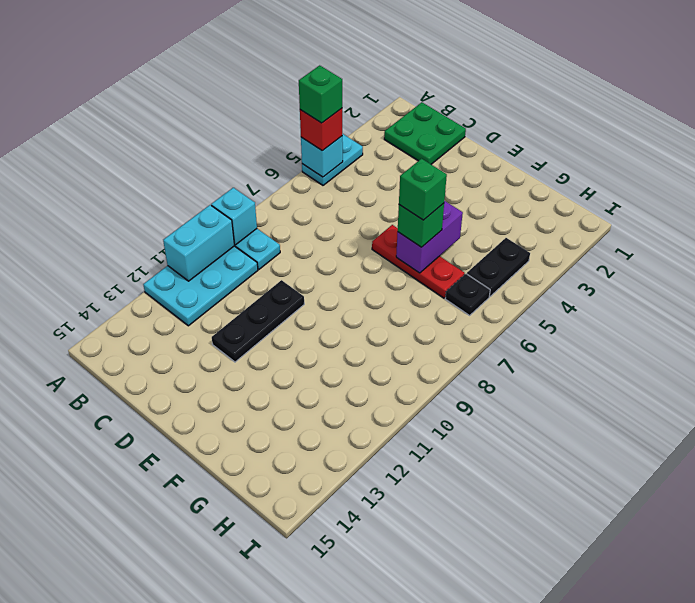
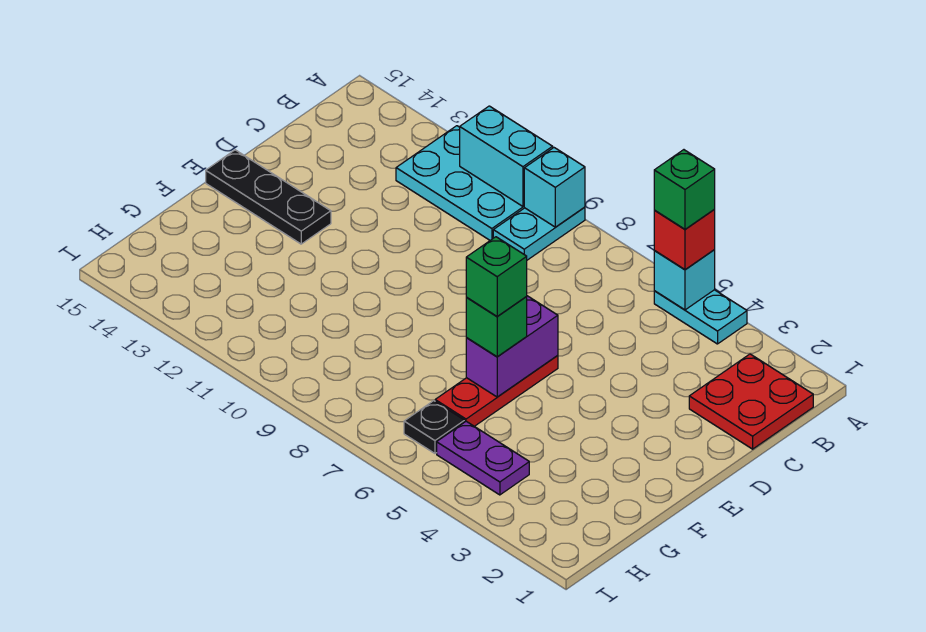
green plate B1:C2 level 1 -> red plate B1:C2 level 1
black plate D10:D12 level 1 -> black plate E13:E15 level 1
purple brick F5:F6 level 2 -> purple brick E6:F6 level 2
black plate H4:H5 level 1 -> purple plate H4:H5 level 1

